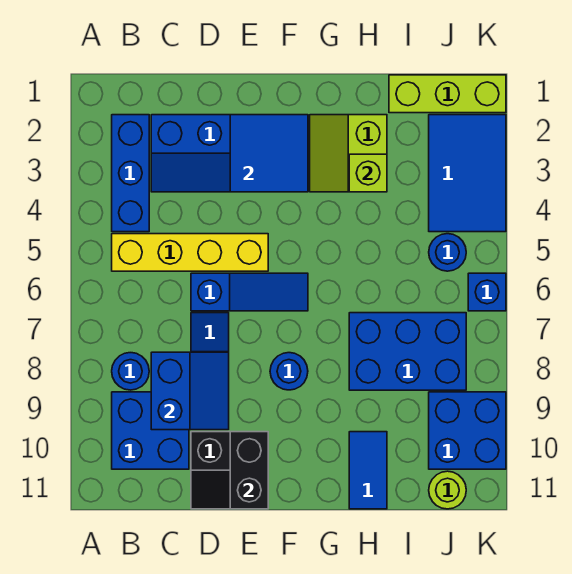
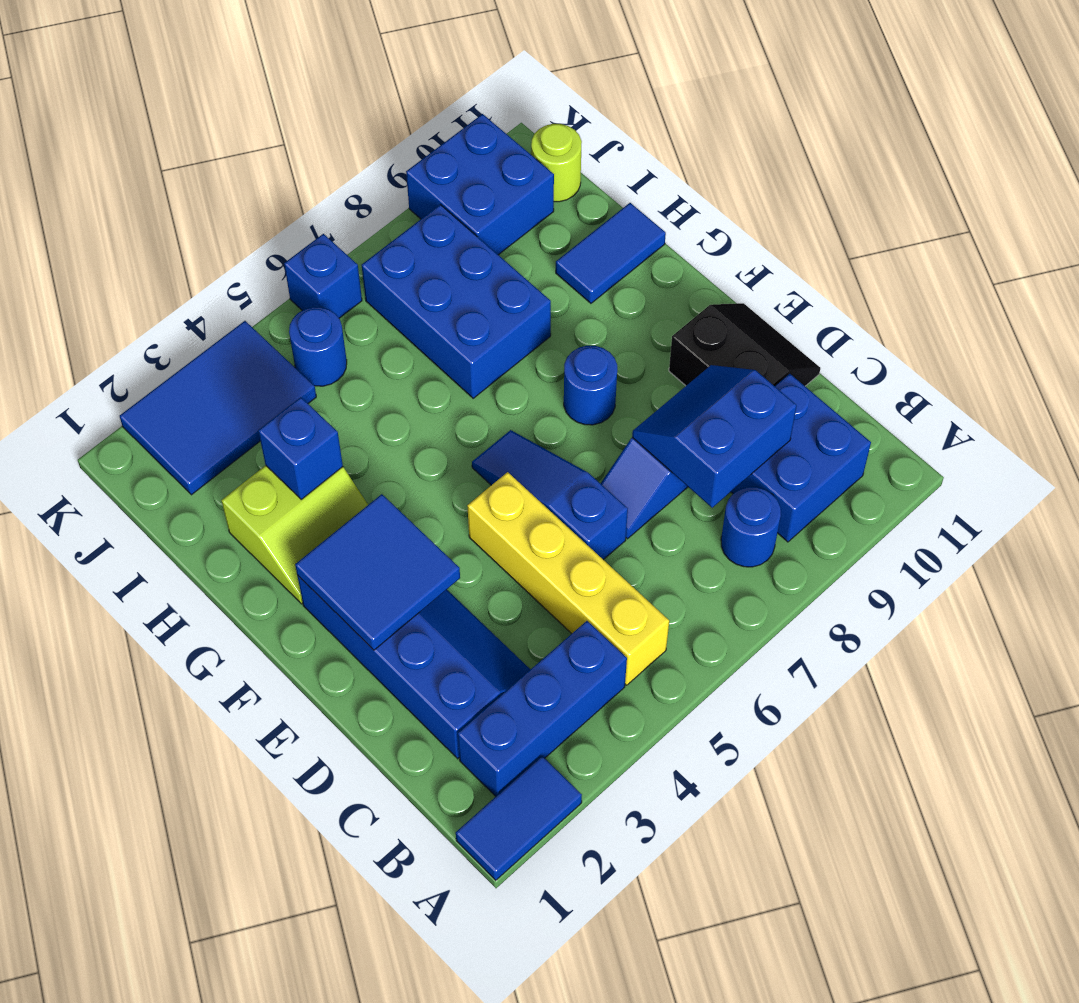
none -> blue tile A1:A2 level 1
black brick E10:E11 level 2 -> none
lime brick H3 level 2 -> blue brick H3 level 2
lime brick I1:K1 level 1 -> none

